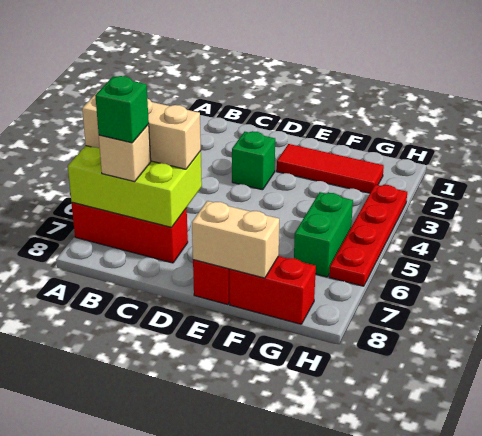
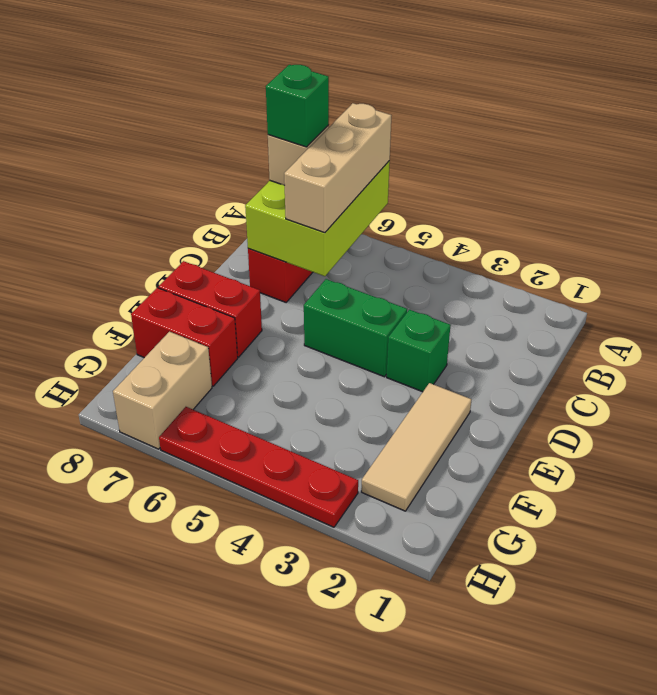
red tile E2:G2 level 1 -> tan tile E2:G2 level 1
tan brick E8:F8 level 2 -> tan brick G7:H7 level 1
red brick F8:G8 level 1 -> red brick F7:F8 level 1
green brick G5:G6 level 1 -> green brick D4:D5 level 1

